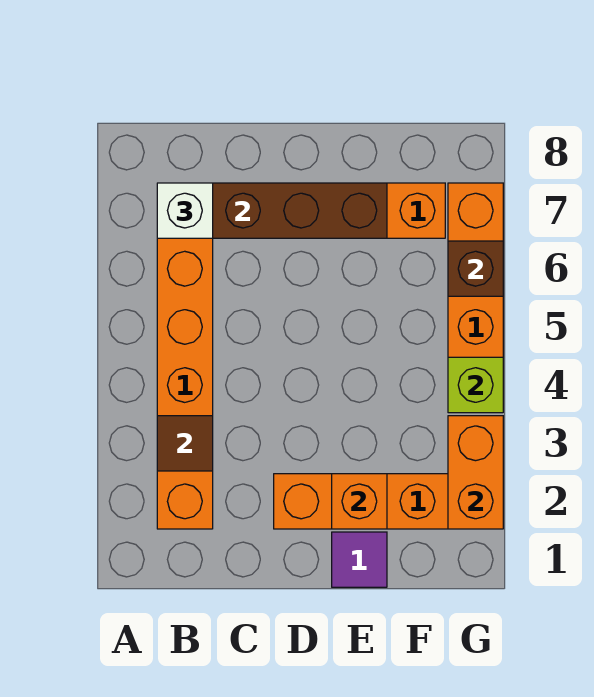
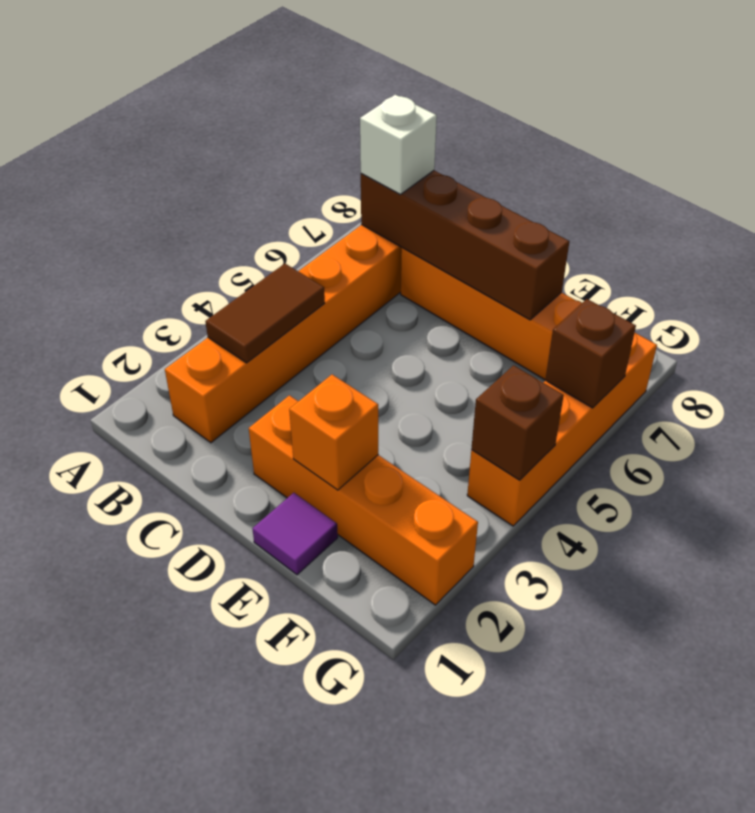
brown tile B3 level 2 -> brown tile B3:B4 level 2
orange brick G2:G3 level 2 -> none
lime brick G4 level 2 -> brown brick G4 level 2

